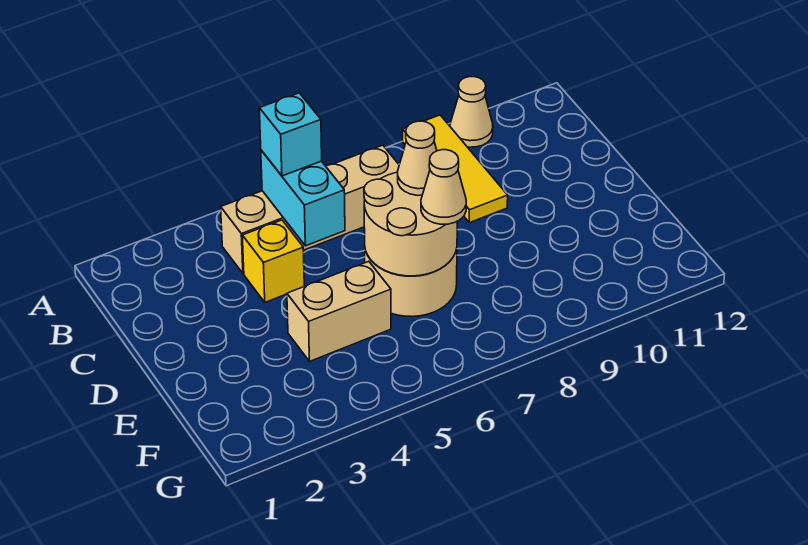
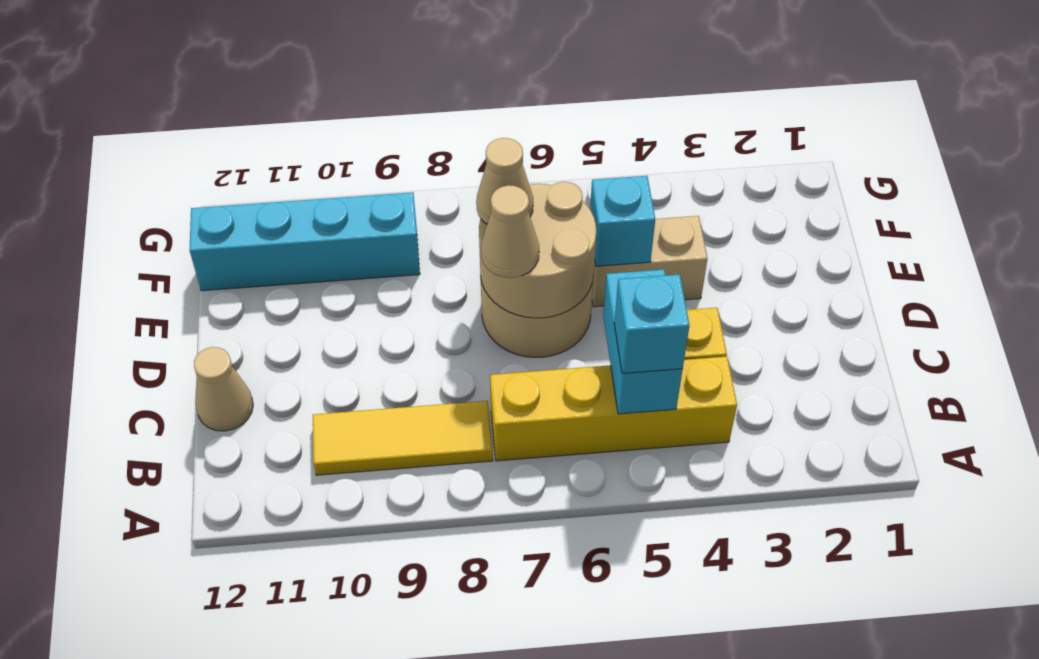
yellow tile A9:C9 level 1 -> yellow tile B8:B10 level 1
tan cone A10 level 1 -> tan cone C12 level 1
tan brick B4:B7 level 1 -> yellow brick B4:B7 level 1
none -> cyan brick E5 level 2
none -> cyan brick F9:F12 level 1

